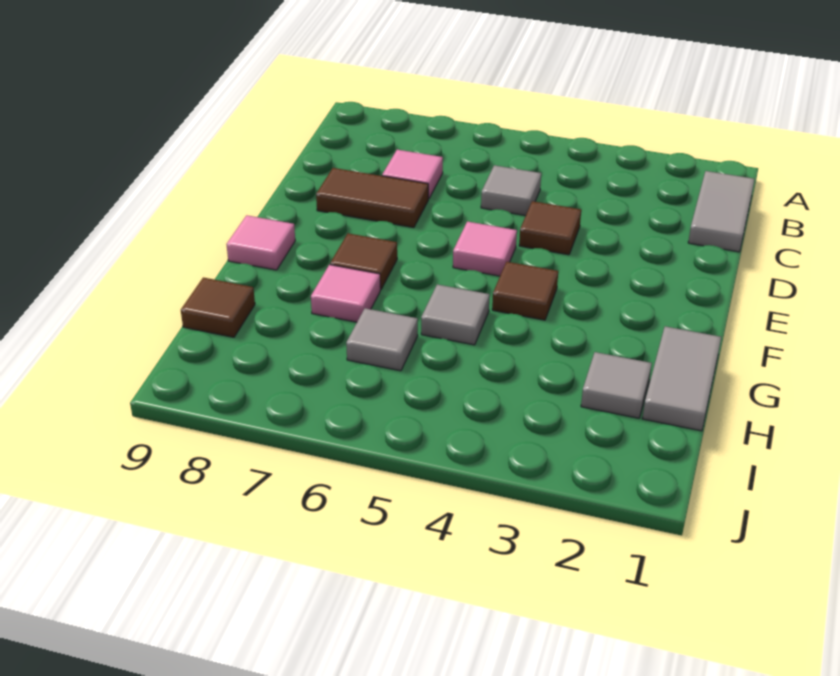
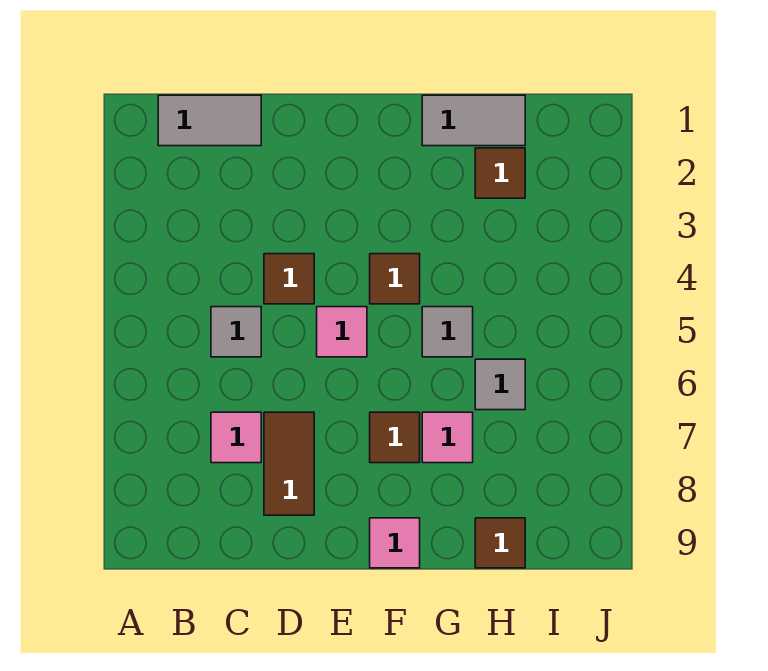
grey tile H2 level 1 -> brown tile H2 level 1

